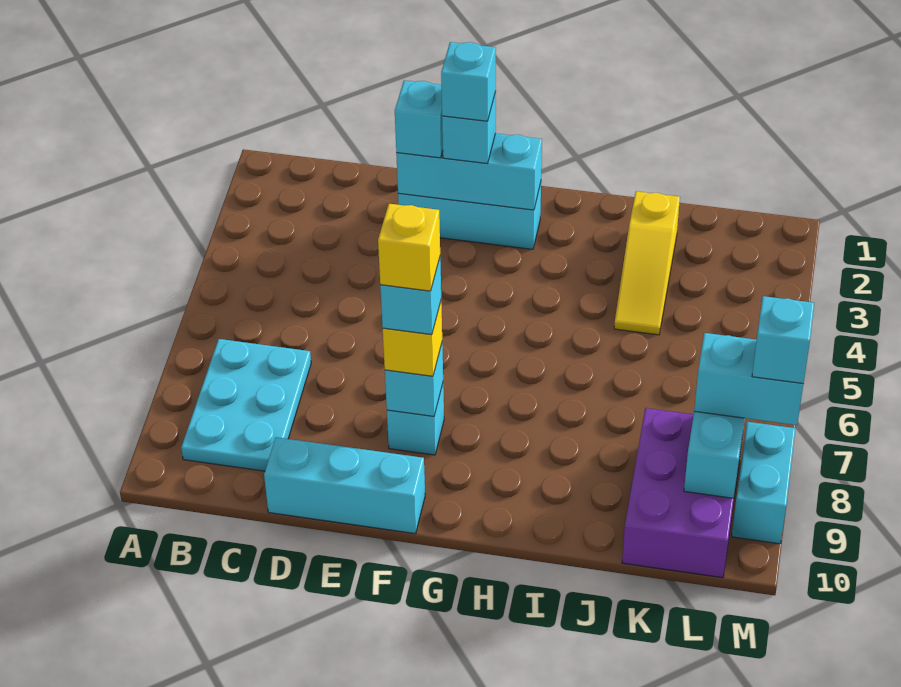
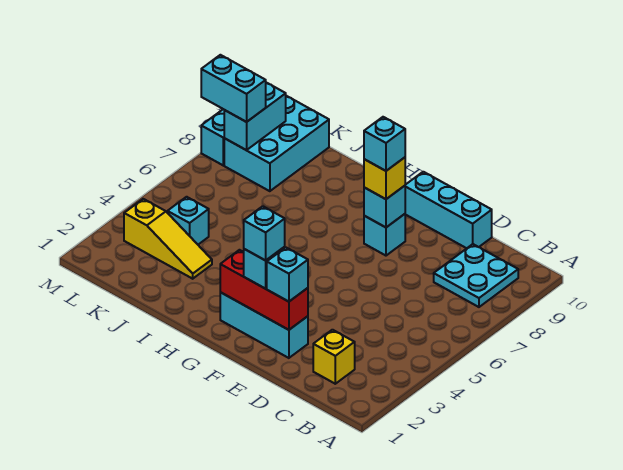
cyan plate B7:C9 level 1 -> cyan plate B8:C9 level 1
cyan brick E2:G2 level 2 -> red brick E2:G2 level 2
yellow brick F8 level 5 -> yellow brick C2 level 1
yellow slope J2:J4 level 1 top 2 -> yellow slope J3:L3 level 1 top L
purple brick K8:L10 level 1 -> cyan brick K8:L10 level 1
cyan brick M8 level 4 -> cyan brick K4 level 1

